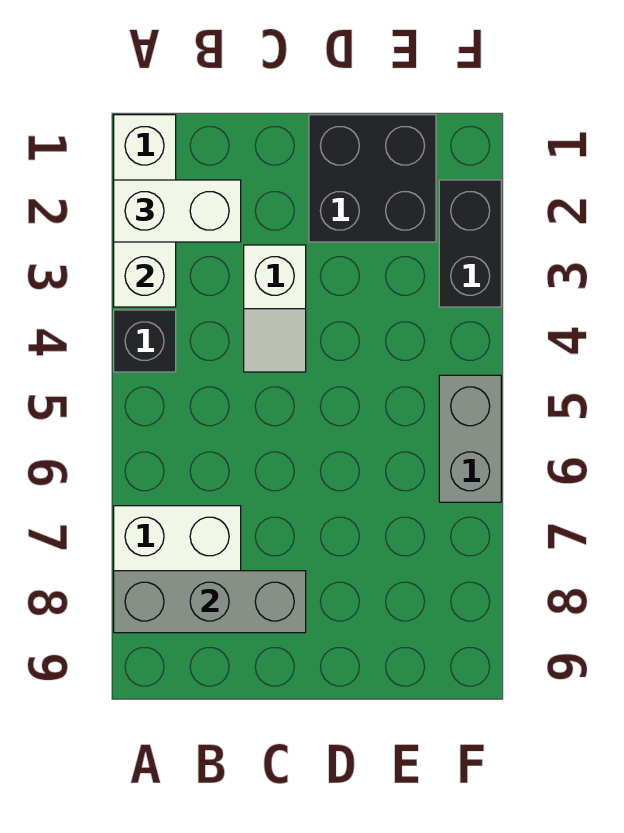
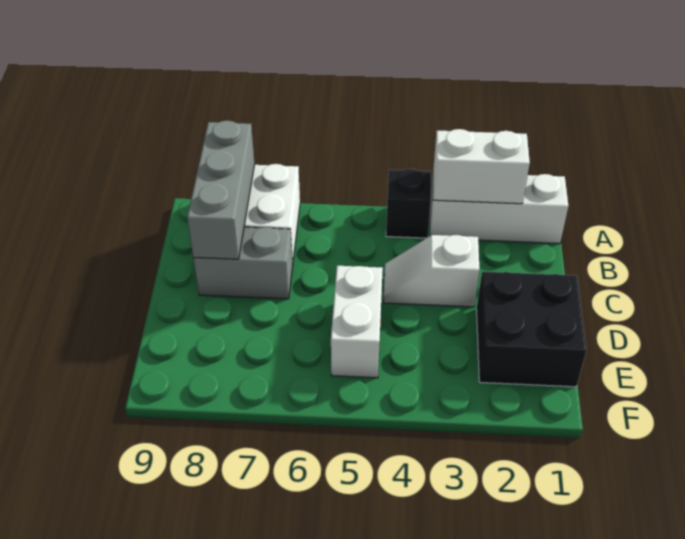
white brick A2:B2 level 3 -> white brick D5:E5 level 1
black brick F2:F3 level 1 -> none
grey brick F5:F6 level 1 -> grey brick C7:C8 level 1

